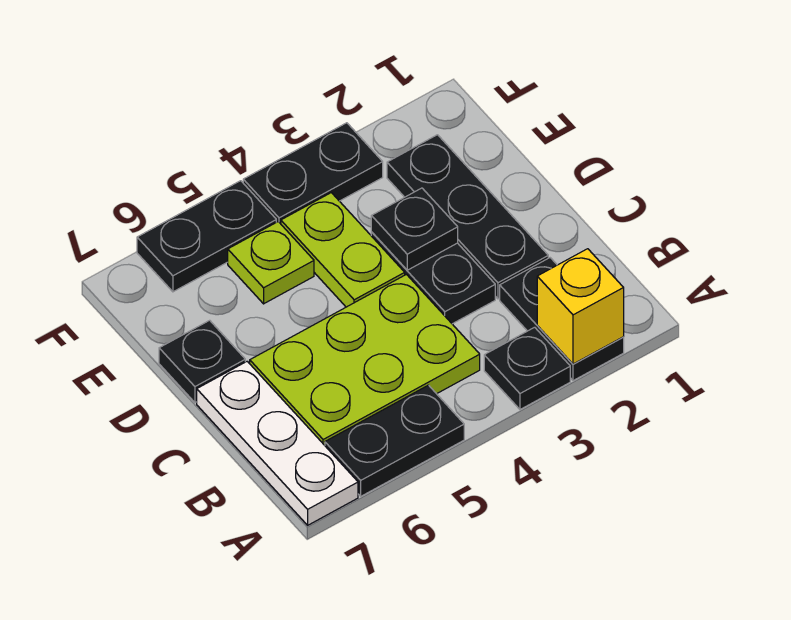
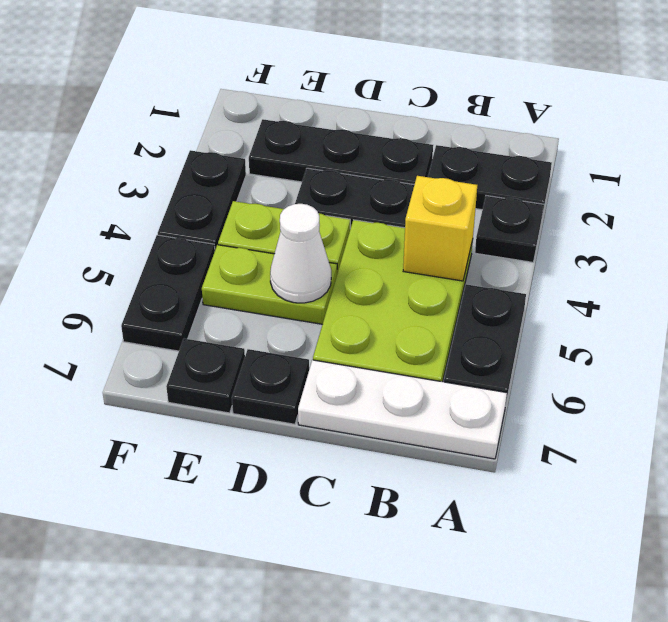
yellow brick A2 level 2 -> yellow brick B4 level 2
black plate D3 level 2 -> black plate E7 level 1
none -> white cone D5 level 2
lime plate E5 level 1 -> lime plate D5:E5 level 1

